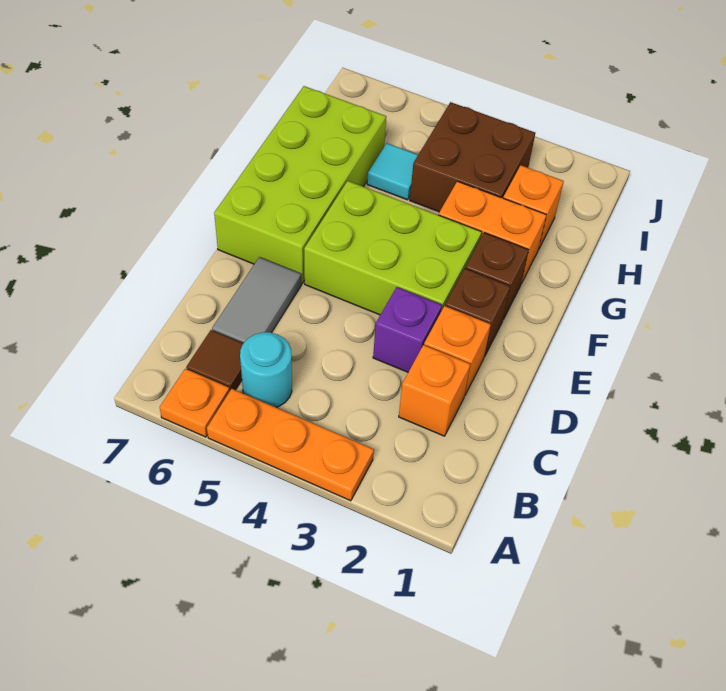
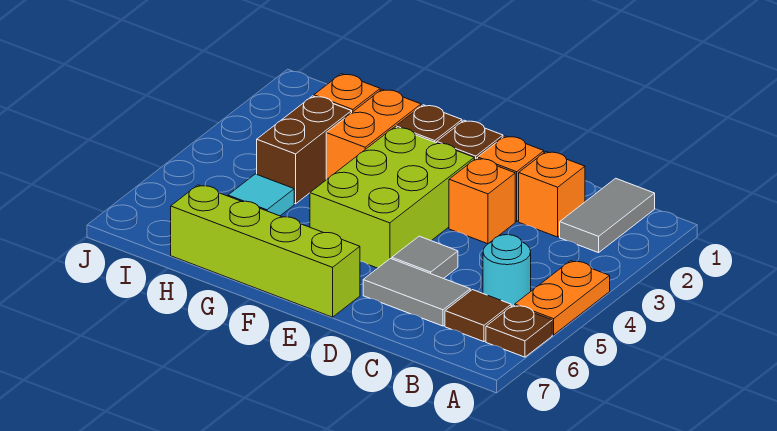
orange plate A3:A5 level 1 -> orange plate A4:A5 level 1
orange plate A6 level 1 -> brown plate A6 level 1
none -> grey tile B1:B2 level 1
purple brick D3 level 1 -> orange brick D3 level 1
none -> grey tile D5 level 1
lime brick E6:H7 level 1 -> lime brick E7:H7 level 1
brown brick H3:I4 level 1 -> brown brick H3:H4 level 1

